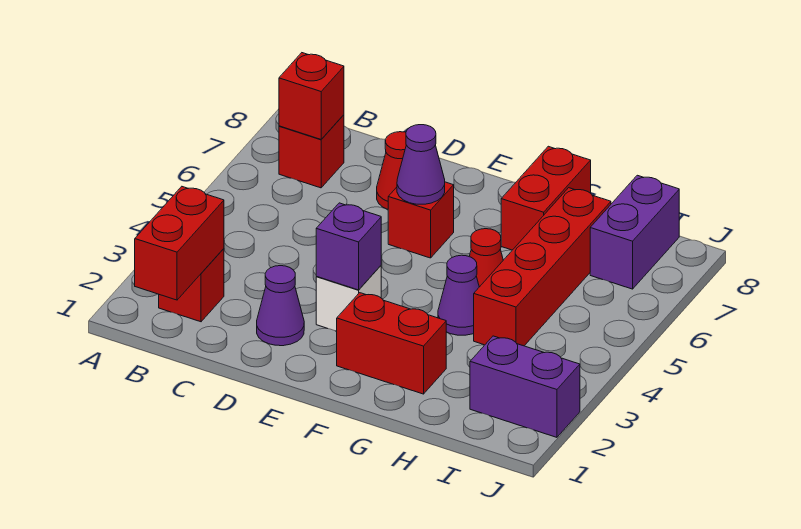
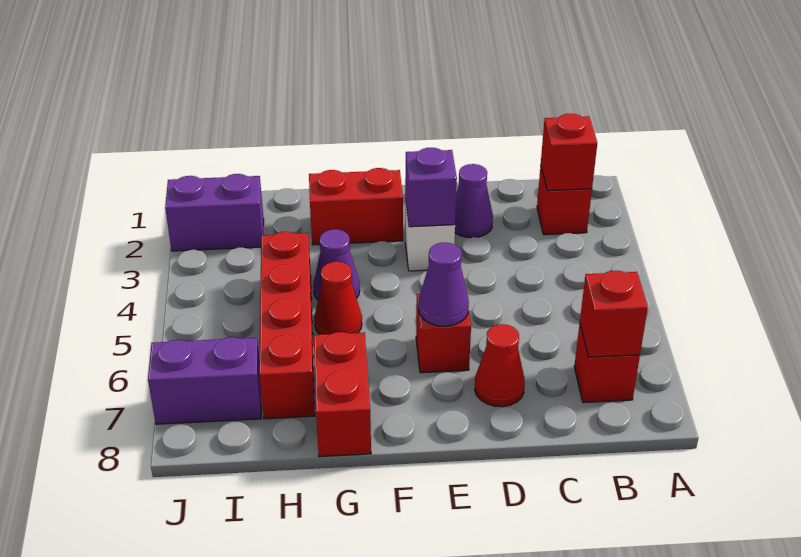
red brick B1:B2 level 2 -> red brick B2 level 2
purple brick I7:I8 level 1 -> purple brick I7:J7 level 1

